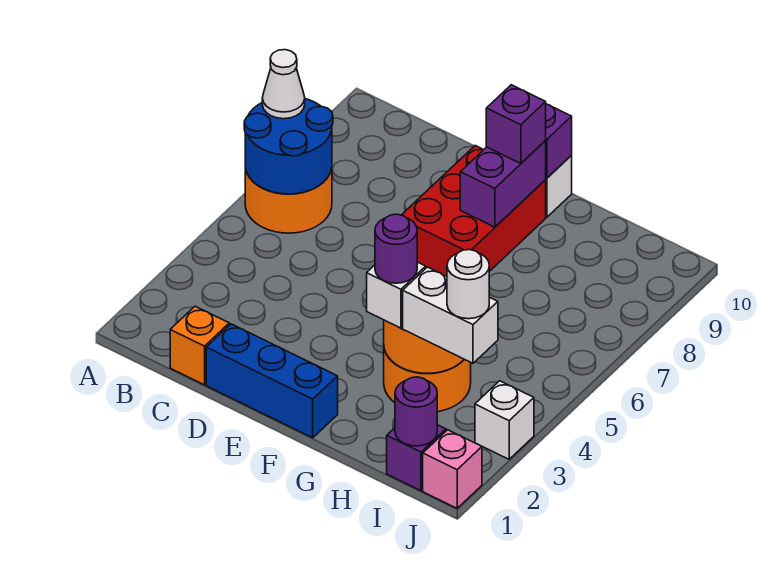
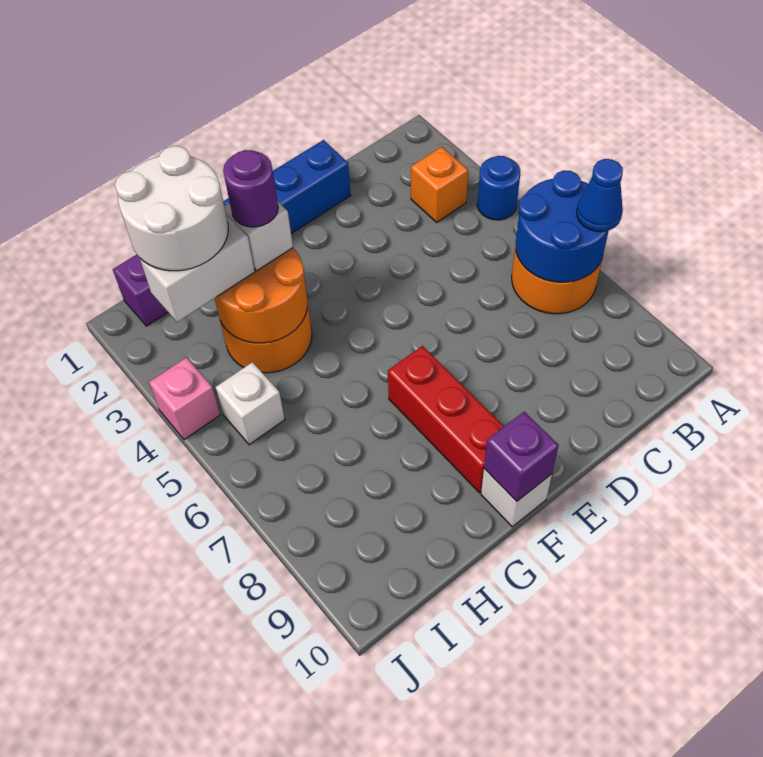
none -> blue round brick A4 level 1
white cone A7 level 3 -> blue cone A7 level 3
orange brick C1 level 1 -> orange brick B3 level 1
red brick E7:F9 level 1 -> red brick F7:F9 level 1
purple brick F8:F9 level 2 -> none
purple brick F9 level 3 -> none
purple round brick I1 level 2 -> none
white round brick I3 level 4 -> white round brick H2:I3 level 4
pink brick J1 level 1 -> pink brick J4 level 1
white brick J3 level 1 -> white brick I5 level 1

